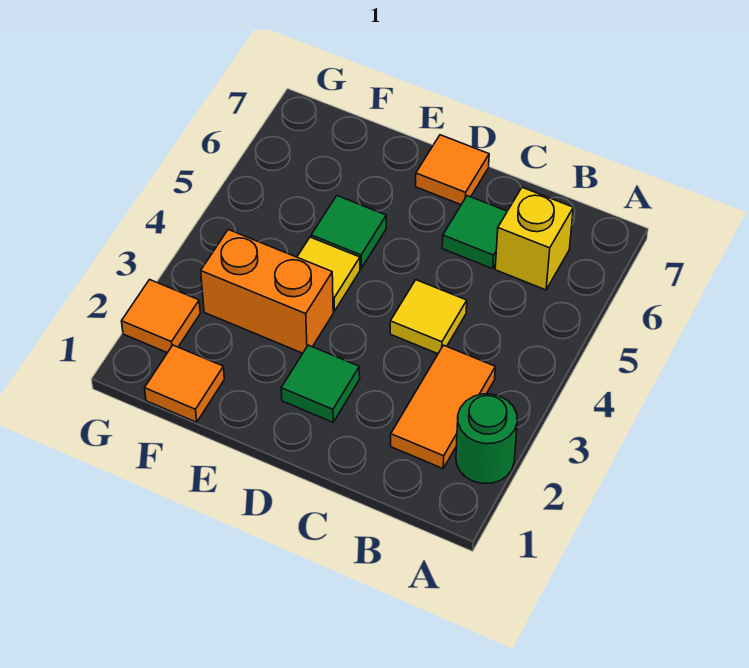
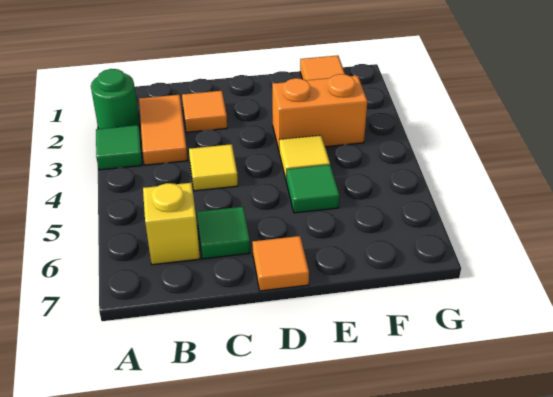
green tile D2 level 1 -> green tile A3 level 1
orange tile G2 level 1 -> orange tile C2 level 1

